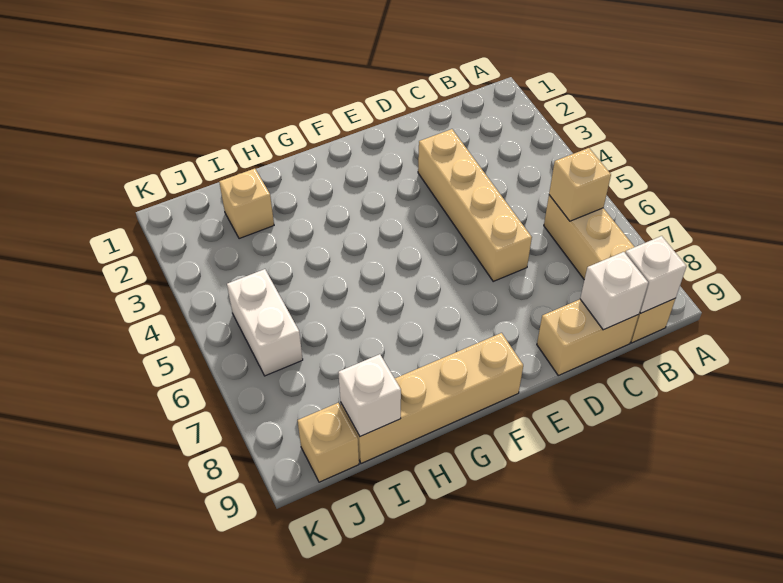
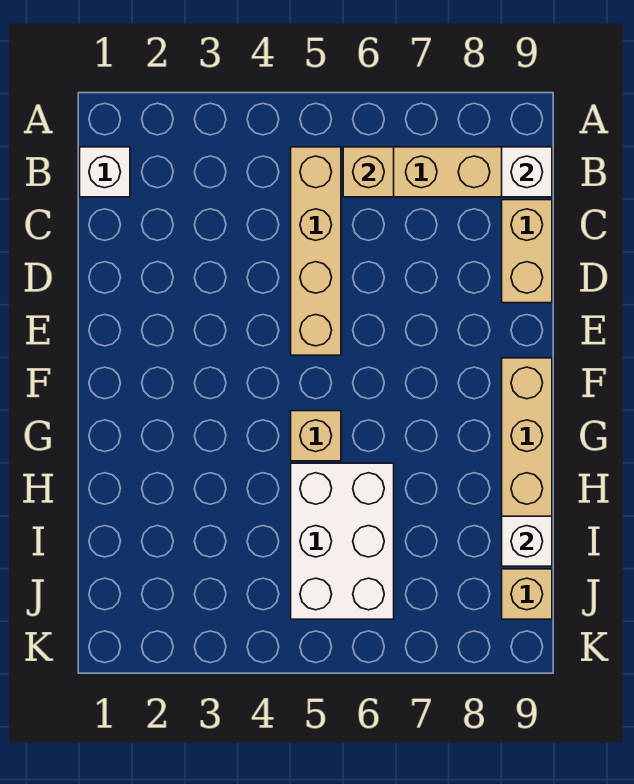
white brick C9 level 2 -> white brick B1 level 1
tan brick D3:D6 level 1 -> tan brick B5:E5 level 1
tan brick I2 level 1 -> tan brick G5 level 1
white brick J5:J6 level 1 -> white brick H5:J6 level 1

